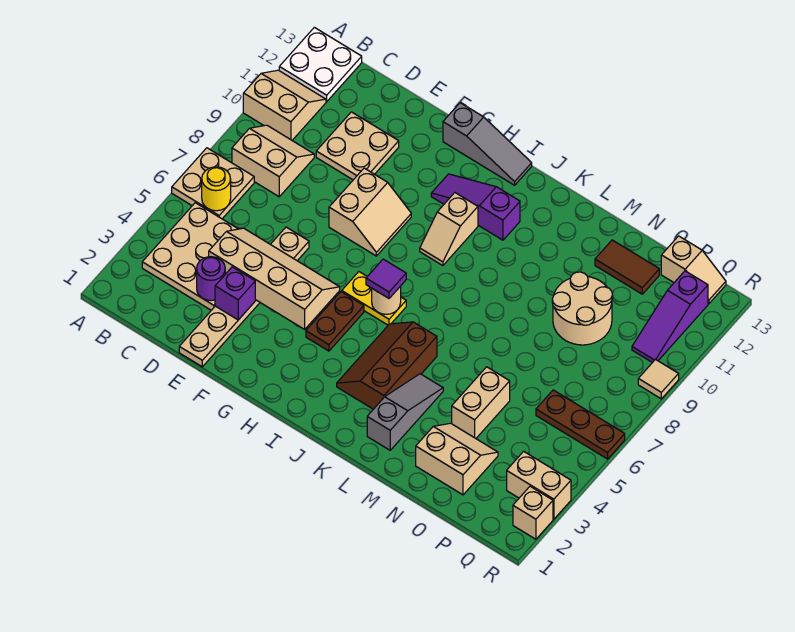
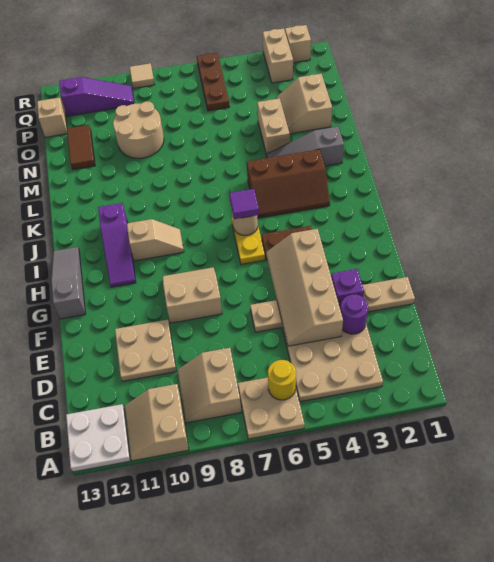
tan brick N4:N5 level 1 -> tan brick M4:N4 level 1

